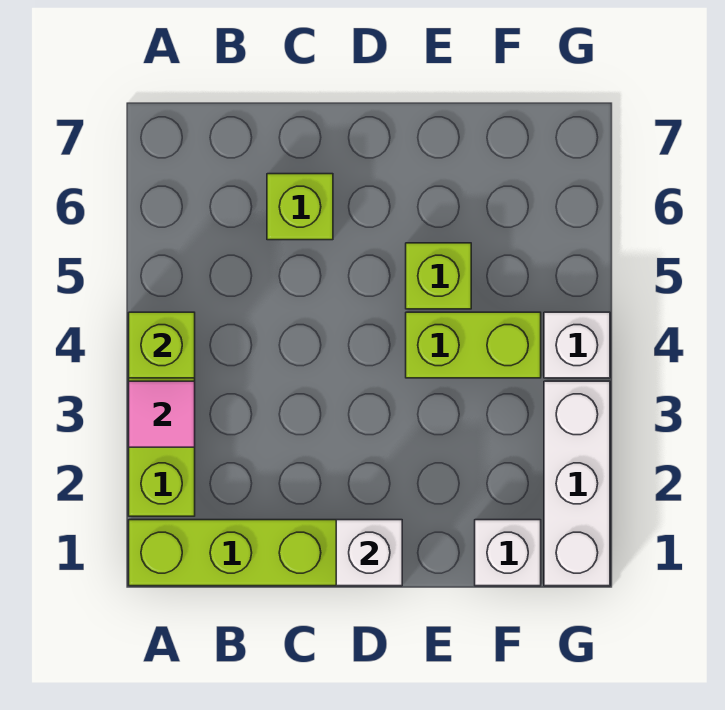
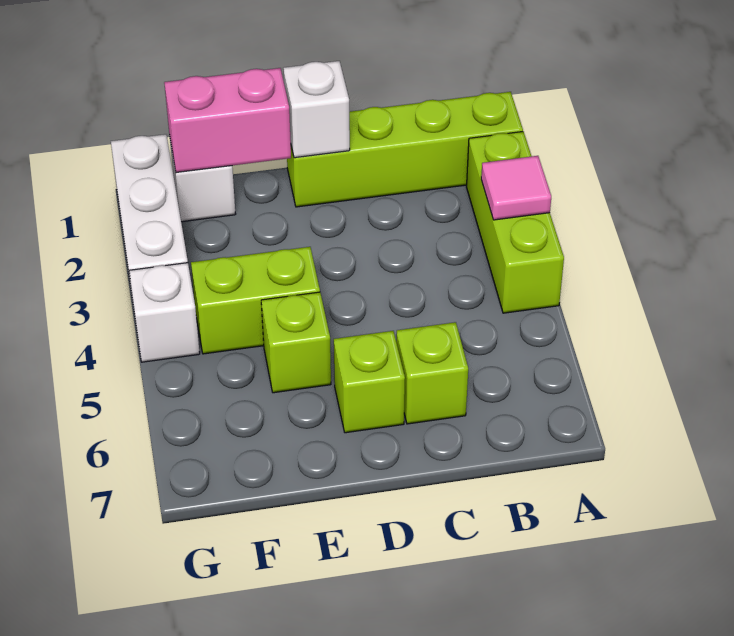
lime brick A4 level 2 -> lime brick D6 level 1
none -> pink brick E1:F1 level 2

